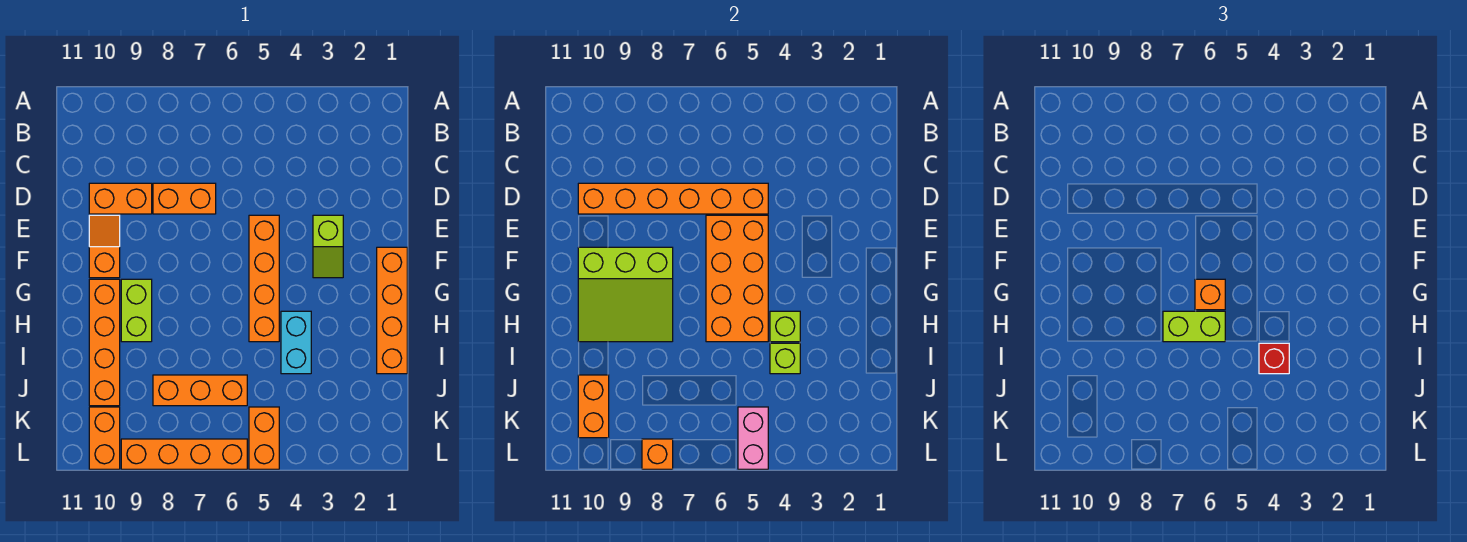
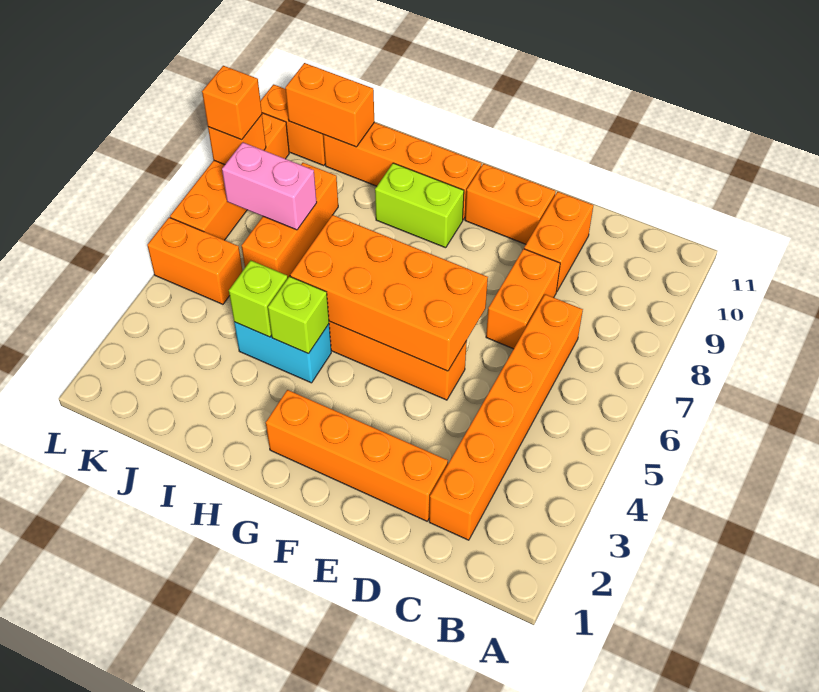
orange brick D5:D10 level 2 -> orange brick C2:C7 level 1
lime slope E3:F3 level 1 top E -> none
orange slope E10:F10 level 1 top F -> orange brick E10:F10 level 1
orange brick F1:I1 level 1 -> orange brick D2:G2 level 1
lime slope F8:H10 level 2 top F -> none
orange brick G6 level 3 -> orange brick L8 level 3
lime brick H6:H7 level 3 -> none
red brick I4 level 3 -> none
pink brick K5:L5 level 2 -> pink brick J7:K7 level 2

